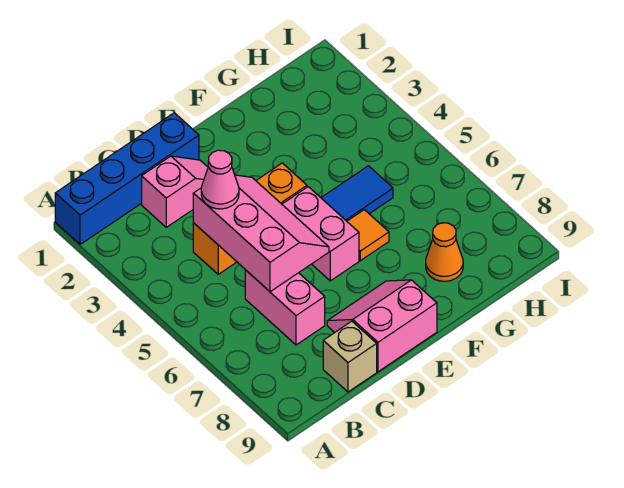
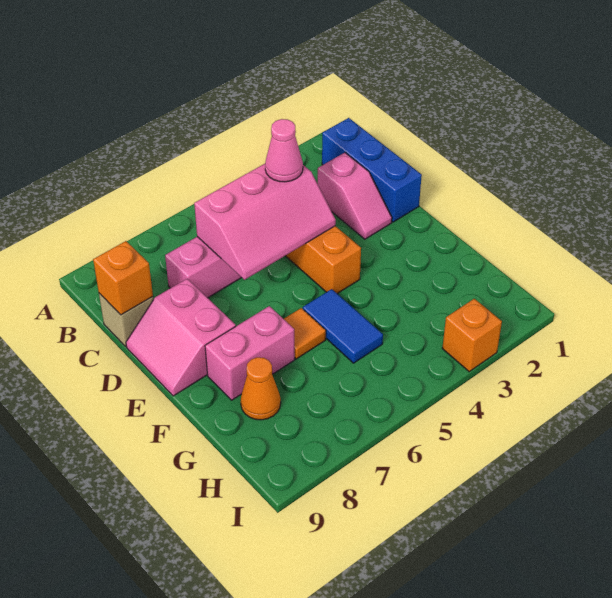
blue brick A1:D1 level 1 -> blue brick B1:D1 level 1
none -> orange brick C9 level 2
pink slope D8:E9 level 1 top 9 -> pink slope D8:E9 level 1 top 8
pink brick E5:E6 level 1 -> pink brick F7:F8 level 1
none -> orange brick I3 level 1

